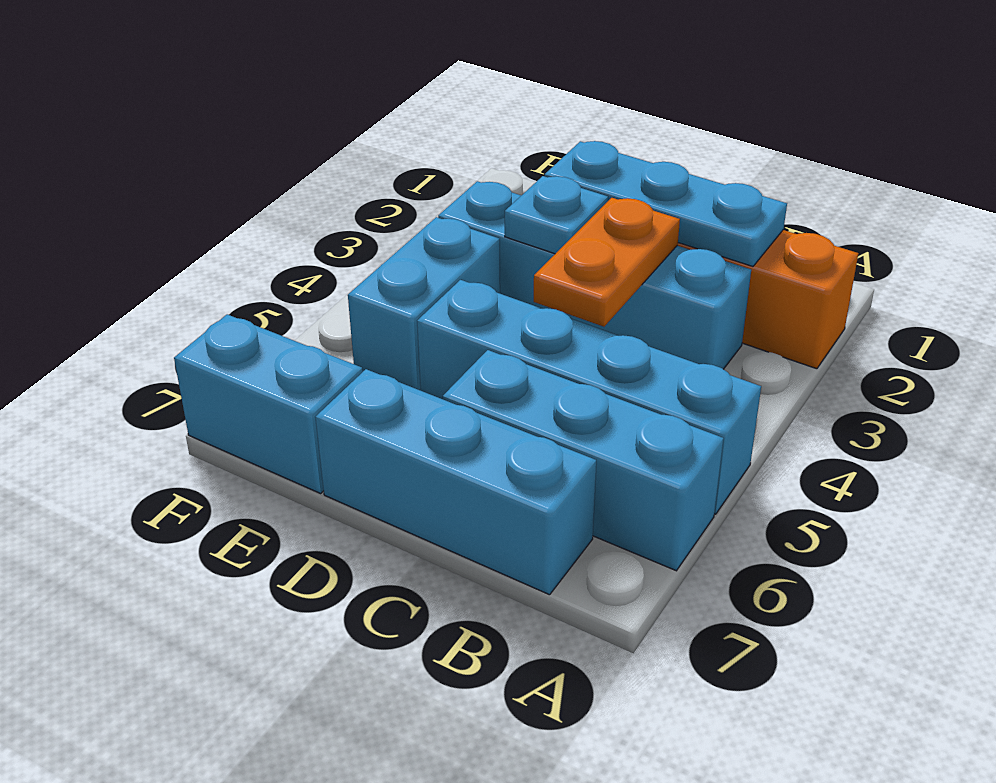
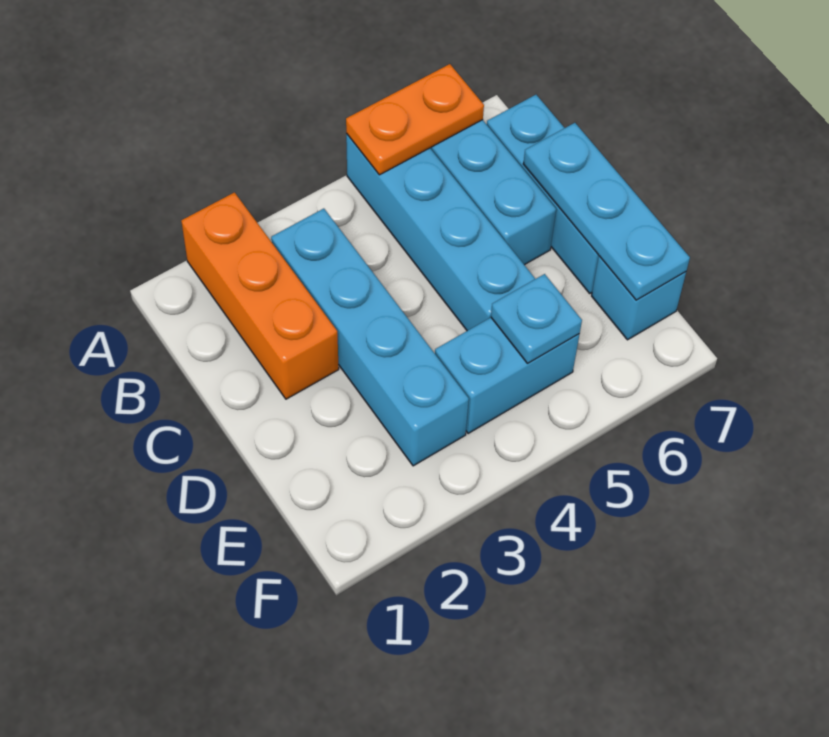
cyan plate B2:D2 level 2 -> cyan plate C7:E7 level 2
orange plate C3:C4 level 2 -> orange plate A5:A6 level 2
cyan plate D3 level 2 -> cyan plate E5 level 2
cyan brick E7:F7 level 1 -> cyan brick E7 level 1

